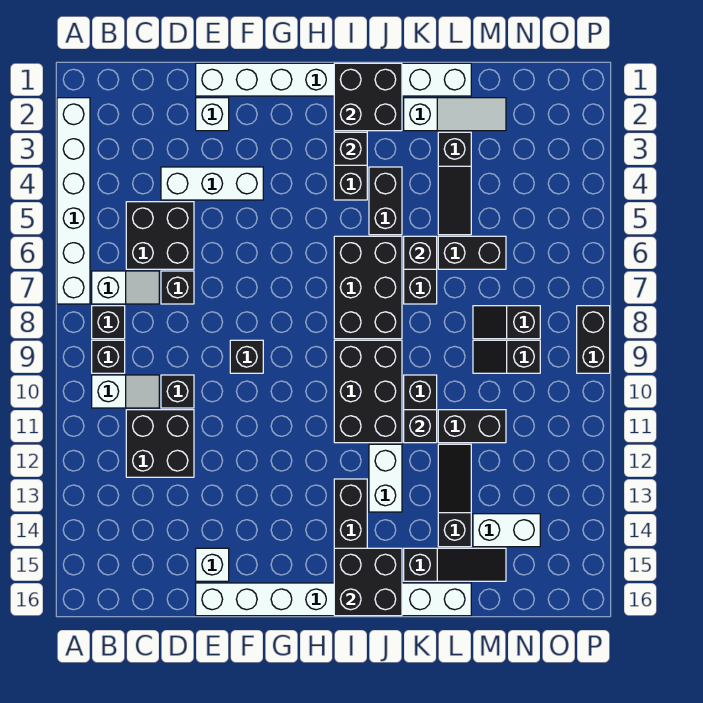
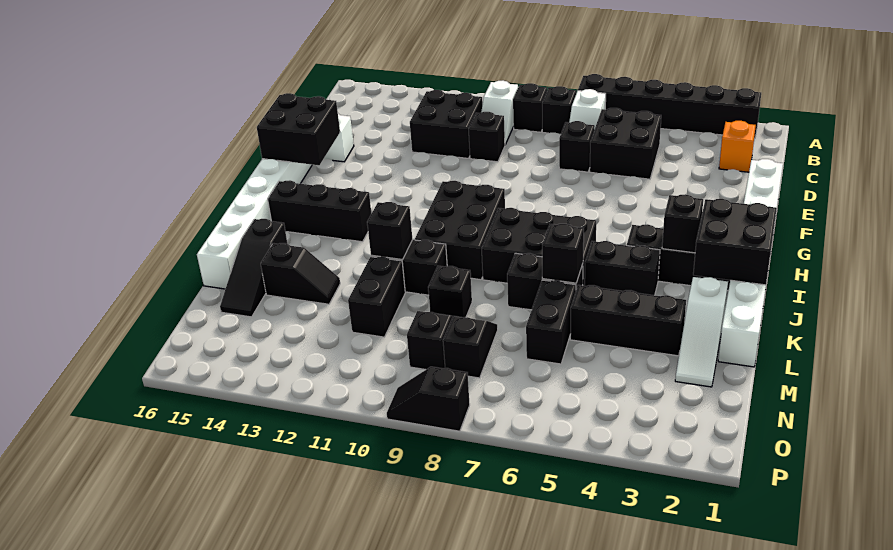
white brick A2:A7 level 1 -> black brick A2:A7 level 1
none -> orange brick C2 level 1
white brick D4:F4 level 1 -> none
white brick E2 level 1 -> none
black brick F9 level 1 -> black brick L9 level 1
black brick I9:J11 level 1 -> black brick H9:J10 level 1
black brick I15:J16 level 2 -> black brick F15:G16 level 2
white brick J12:J13 level 1 -> none
black slope L3:L5 level 1 top 3 -> black brick L3:L5 level 1
black slope L12:L14 level 1 top 14 -> black slope L13:L14 level 1 top 14
white brick M14:N14 level 1 -> none
black brick P8:P9 level 1 -> black slope P8:P9 level 1 top 8

